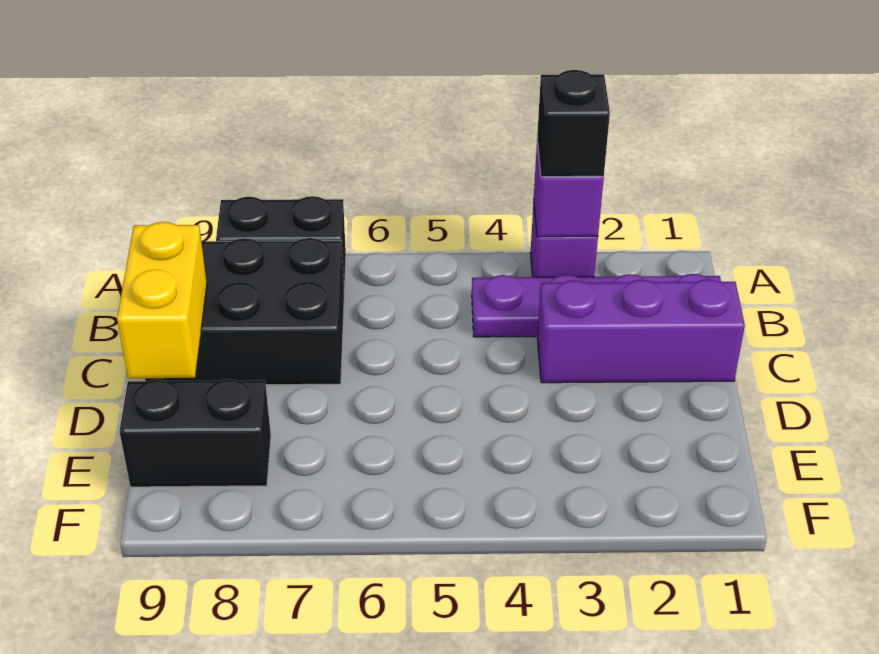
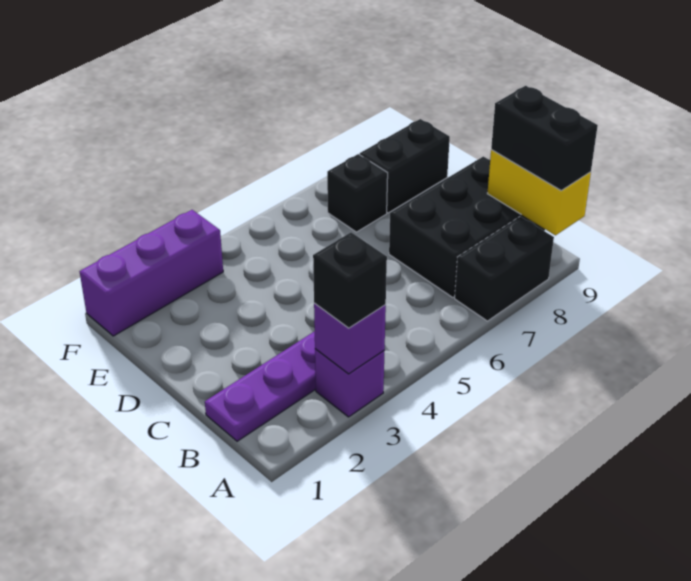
none -> black brick A9:B9 level 3
purple brick C1:C3 level 1 -> purple brick F1:F3 level 1
yellow brick C9:D9 level 2 -> yellow brick A9:B9 level 2
none -> black brick E7 level 1

